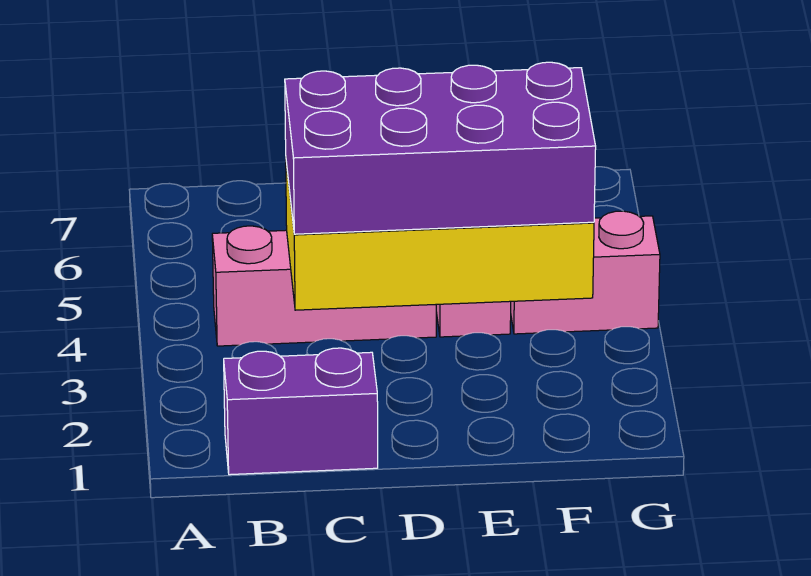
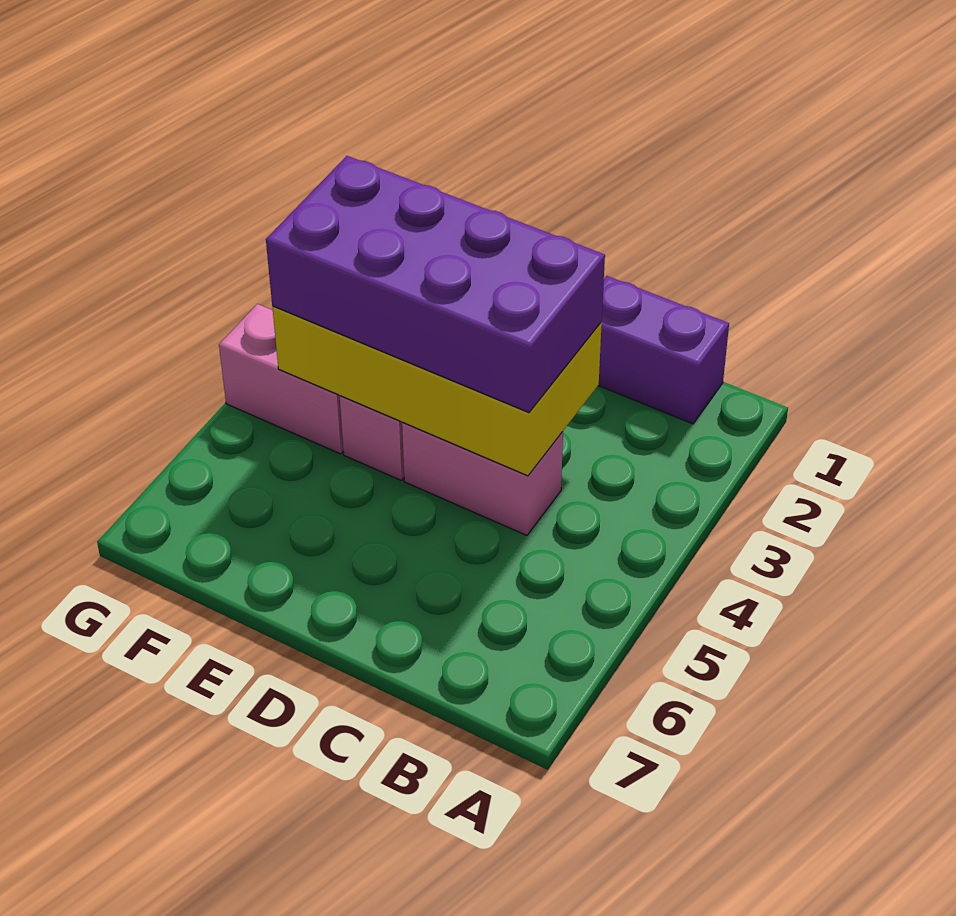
pink brick B4:D4 level 1 -> pink brick C4:D4 level 1

